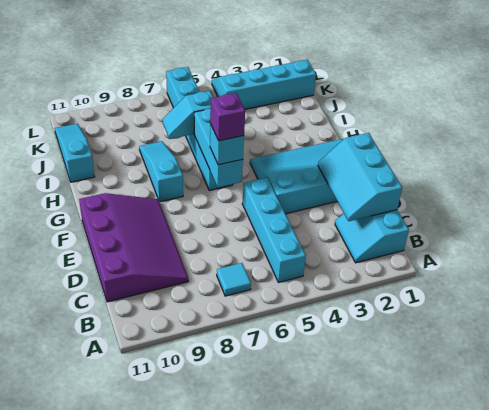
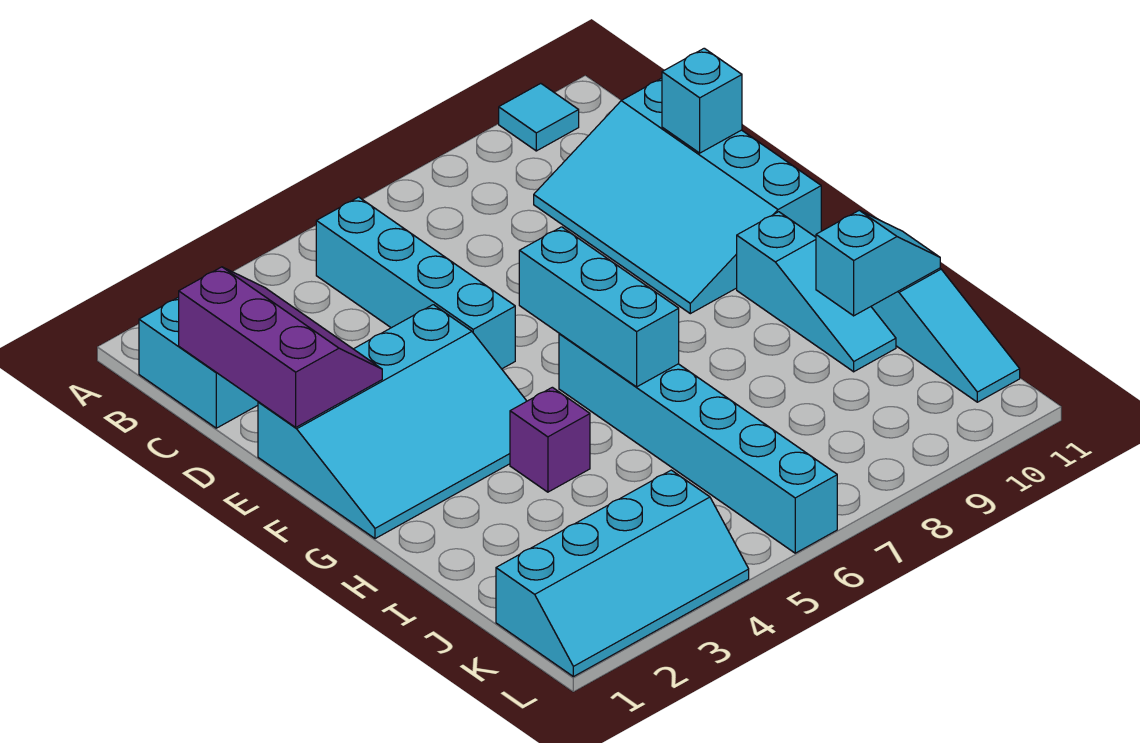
cyan tile B7 level 1 -> cyan tile A10 level 1
cyan slope C1:E2 level 2 top 1 -> purple slope C1:E2 level 2 top 1
purple slope C9:F11 level 1 top 11 -> cyan slope C9:F11 level 1 top 11
cyan brick F6 level 3 -> cyan brick D11 level 2
purple brick F6 level 4 -> purple brick H4 level 1
cyan slope G8:I8 level 1 top G -> cyan slope G10:I10 level 1 top G
cyan slope I6:I7 level 2 top 6 -> cyan slope I10:I11 level 2 top 10

